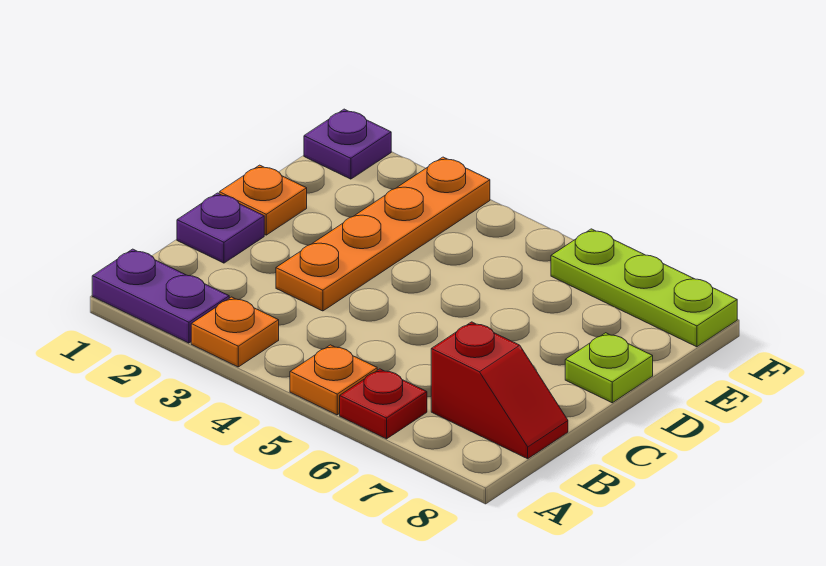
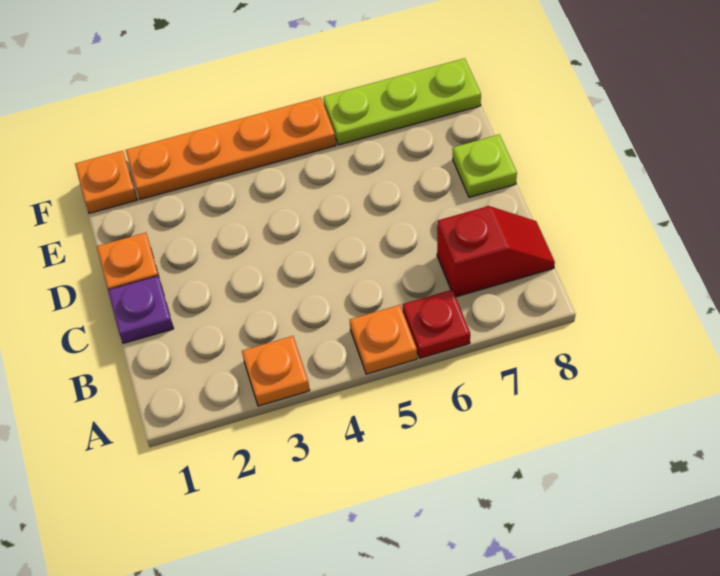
purple plate A1:A2 level 1 -> none
orange plate C3:F3 level 1 -> orange plate F2:F5 level 1
purple plate F1 level 1 -> orange plate F1 level 1

